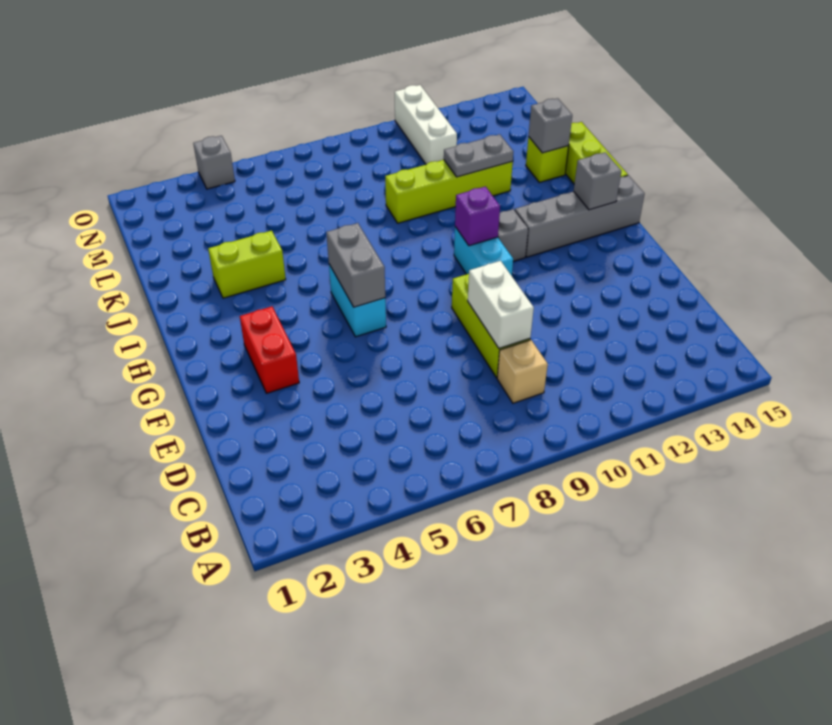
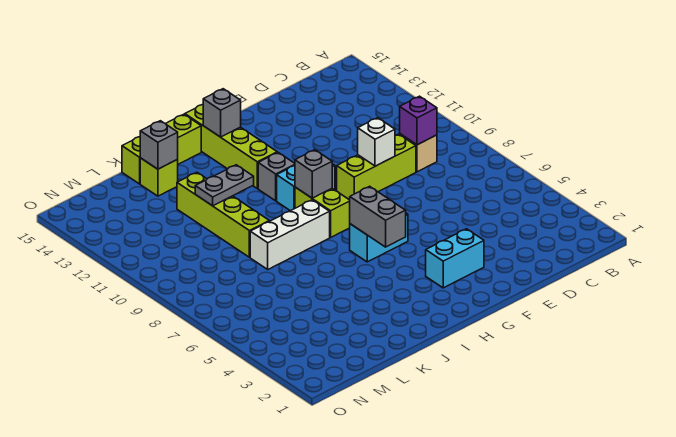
white brick D9:E9 level 2 -> white brick E9 level 2
red brick F3:G3 level 1 -> cyan brick F3:G3 level 1
grey brick G6:H6 level 2 -> grey brick H5:H6 level 2
purple brick H10 level 2 -> purple brick C9 level 2
grey brick H12:H15 level 1 -> lime brick H12:H15 level 1
lime brick J3:J4 level 1 -> lime brick H8:H9 level 1
grey plate K11:K12 level 2 -> grey plate J11:K11 level 2
white brick M11:O11 level 1 -> white brick I8:K8 level 1
grey brick O4 level 1 -> grey brick H9 level 2

